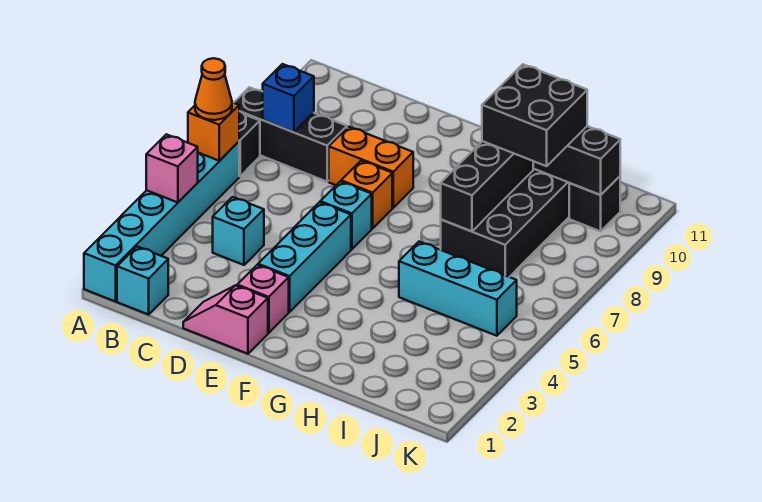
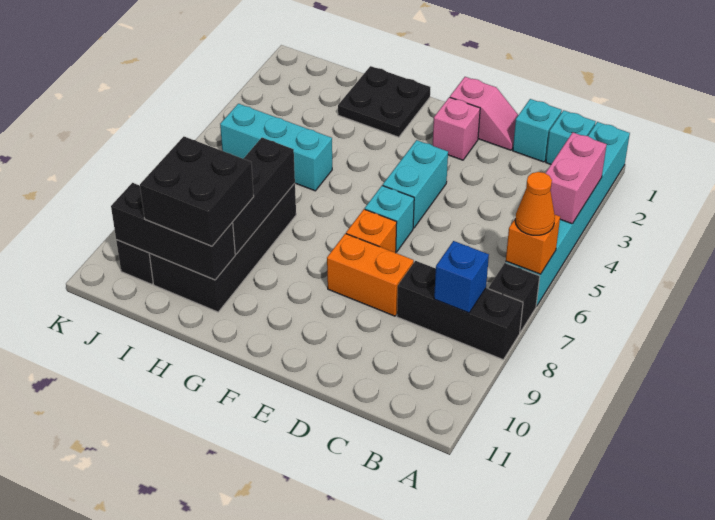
pink brick A4 level 2 -> pink brick A3:A4 level 2
cyan brick C4 level 1 -> cyan brick C1 level 1
cyan brick E3:E5 level 1 -> cyan brick E4:E5 level 1
none -> black plate G1:H2 level 1

